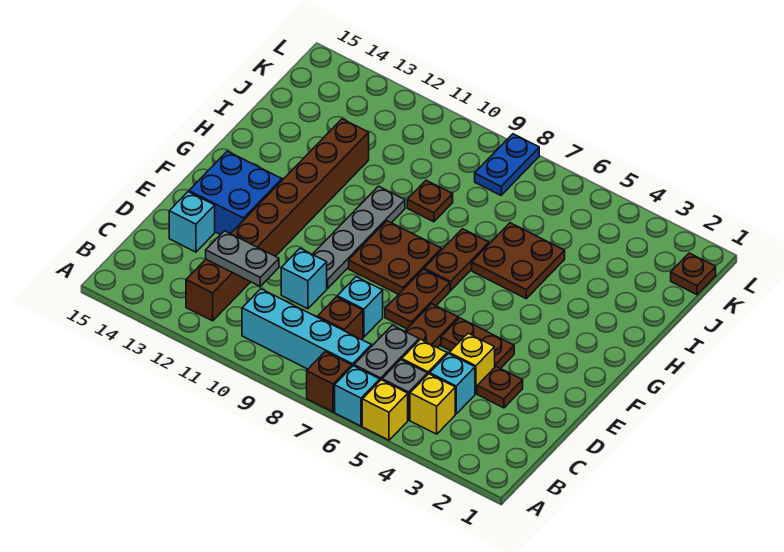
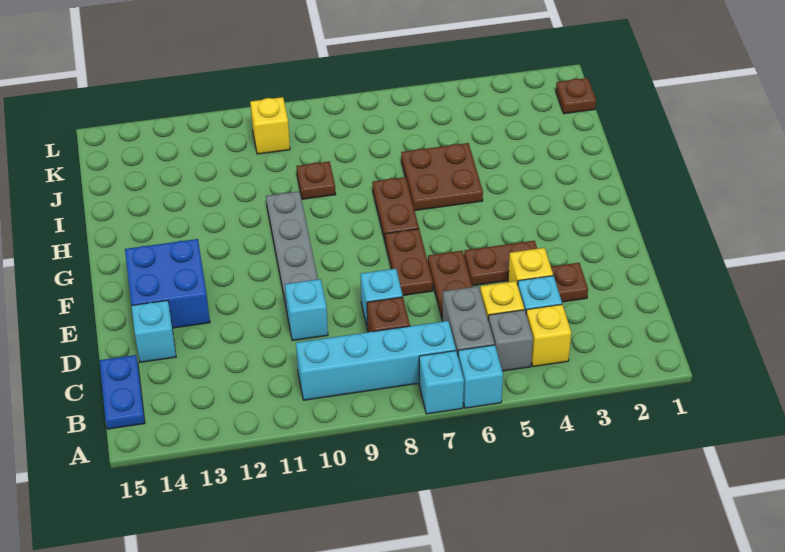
yellow brick A5 level 1 -> yellow brick K10 level 1
brown brick A7 level 1 -> cyan brick A7 level 1
brown brick B12:I12 level 1 -> none
grey plate C11:C12 level 2 -> none
brown plate F8:G9 level 1 -> none
blue plate K8:L8 level 1 -> blue plate B15:C15 level 1

